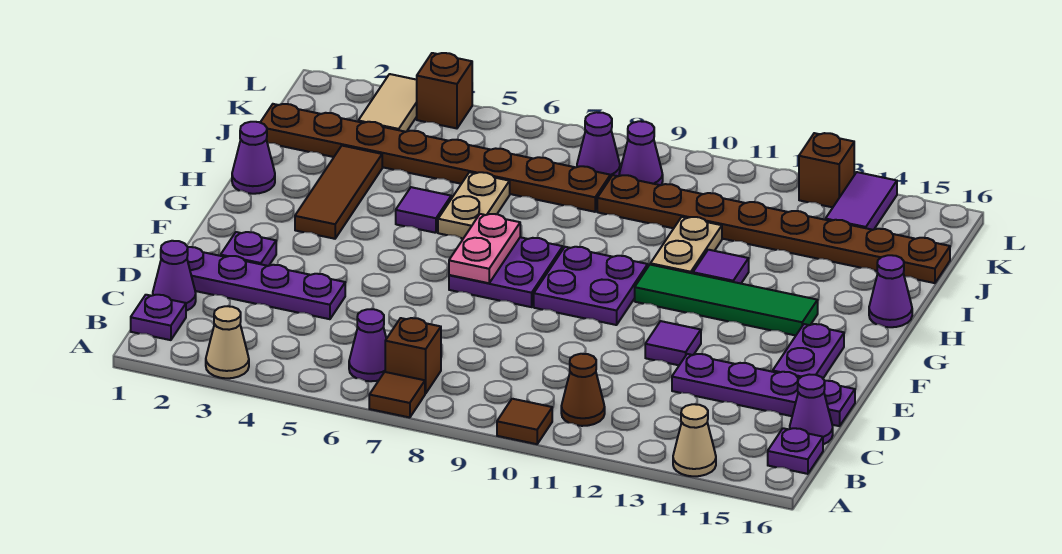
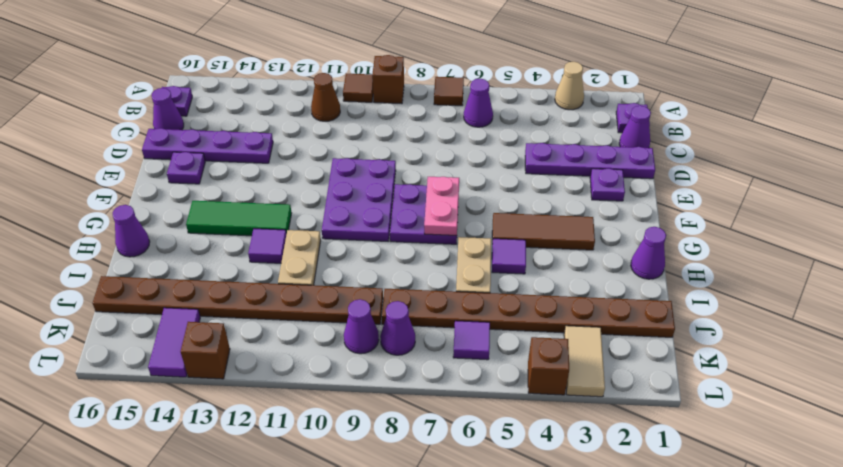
tan cone A14 level 1 -> none
brown brick B7 level 1 -> brown brick A9 level 1
purple tile E12 level 1 -> purple tile K6 level 1
purple plate E15:F15 level 1 -> purple plate E15 level 1
purple plate F9:G10 level 1 -> purple plate E9:G10 level 1
brown tile G3:I3 level 1 -> brown tile G3:G5 level 1
green tile G11:G14 level 1 -> green tile G12:G14 level 1

